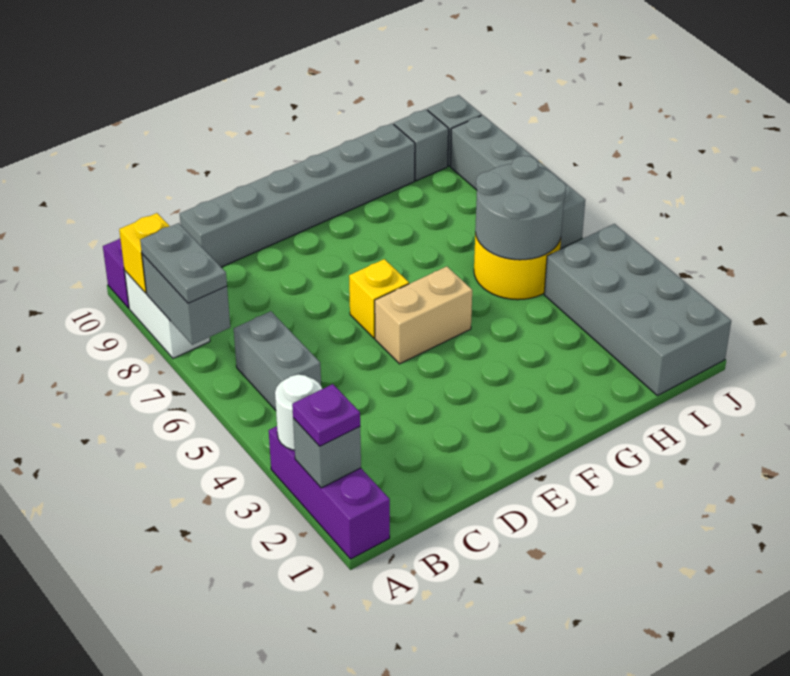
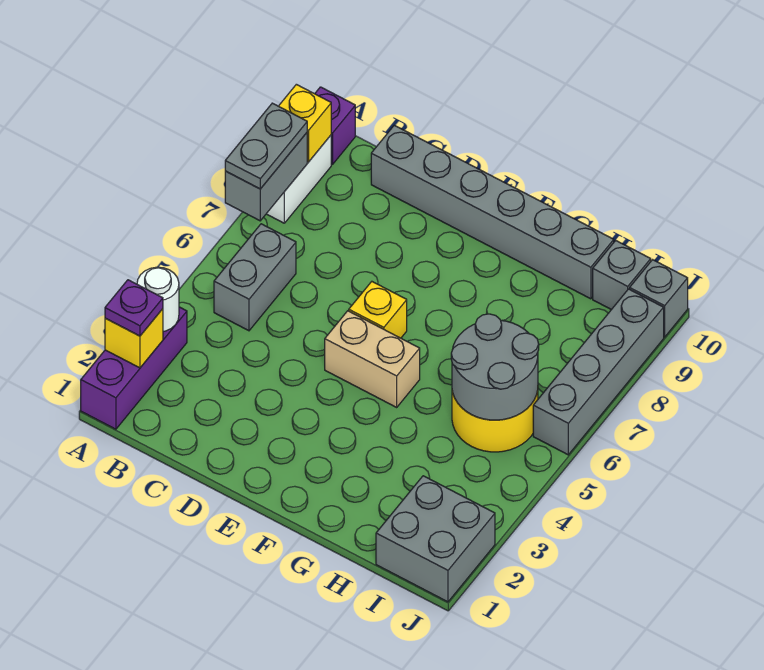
grey brick A2 level 2 -> yellow brick A2 level 2
grey brick I1:J4 level 1 -> grey brick I1:J2 level 1

